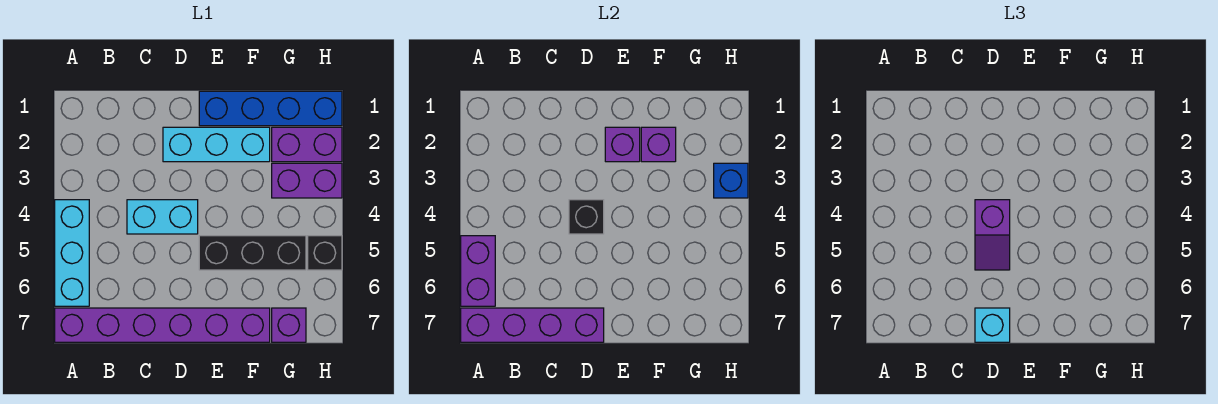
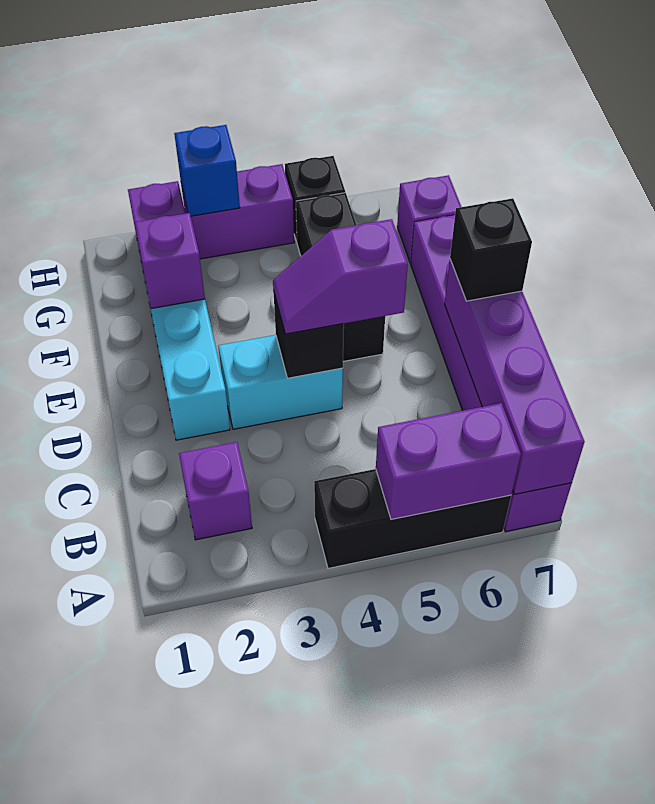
cyan brick A4:A6 level 1 -> black brick A4:A6 level 1
cyan brick C4:D4 level 1 -> cyan brick D3:D4 level 1
purple slope D4:D5 level 3 top 4 -> purple slope D4:D5 level 3 top 5
cyan brick D7 level 3 -> black brick D7 level 3
blue brick E1:H1 level 1 -> none
purple brick E2 level 2 -> purple brick B2 level 1
purple brick G3:H3 level 1 -> purple brick H3:H4 level 1

